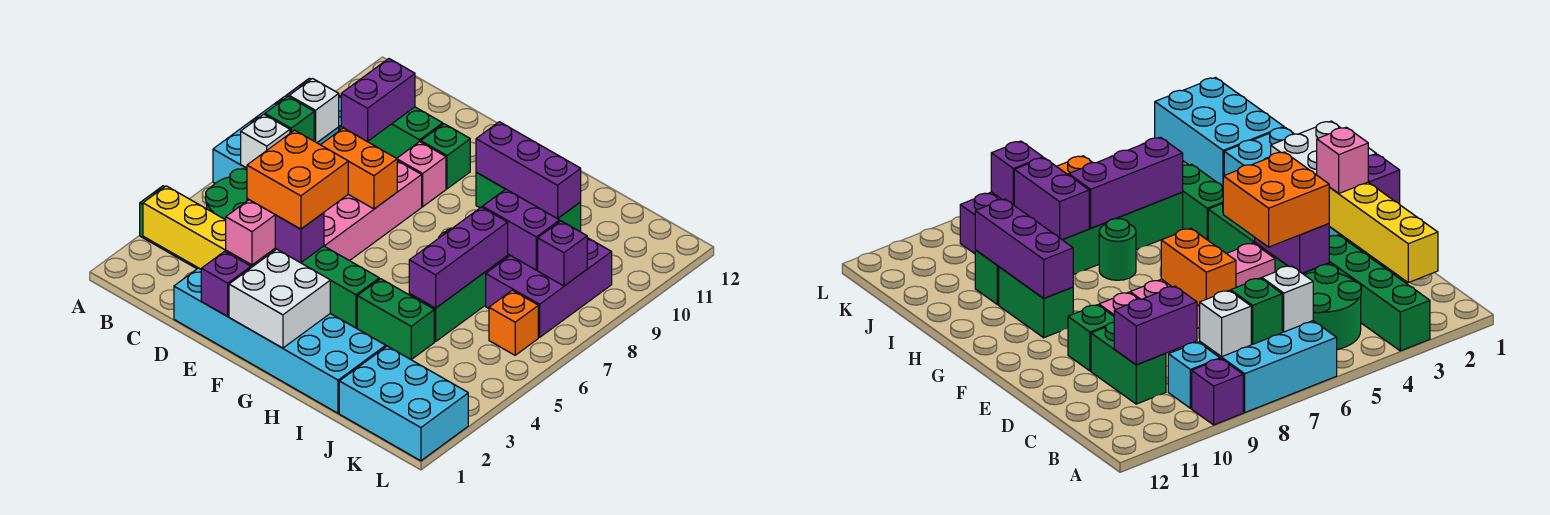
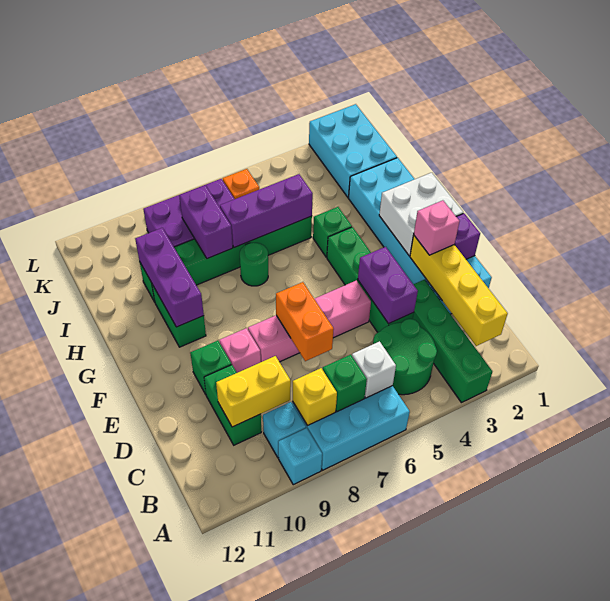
purple brick A9 level 1 -> cyan brick A9 level 1
white brick B8 level 2 -> yellow brick B8 level 2
purple brick C9:C10 level 2 -> yellow brick C9:C10 level 2
orange brick D4:E5 level 3 -> none
green brick H4:I4 level 1 -> green brick H4 level 1
purple brick K8 level 2 -> none

